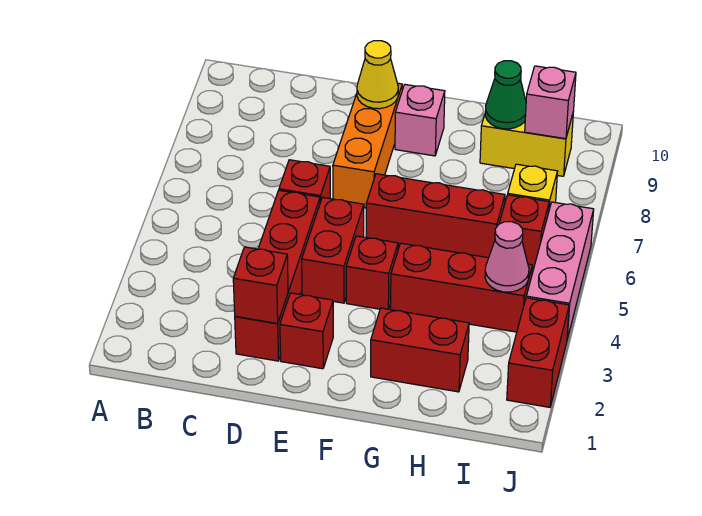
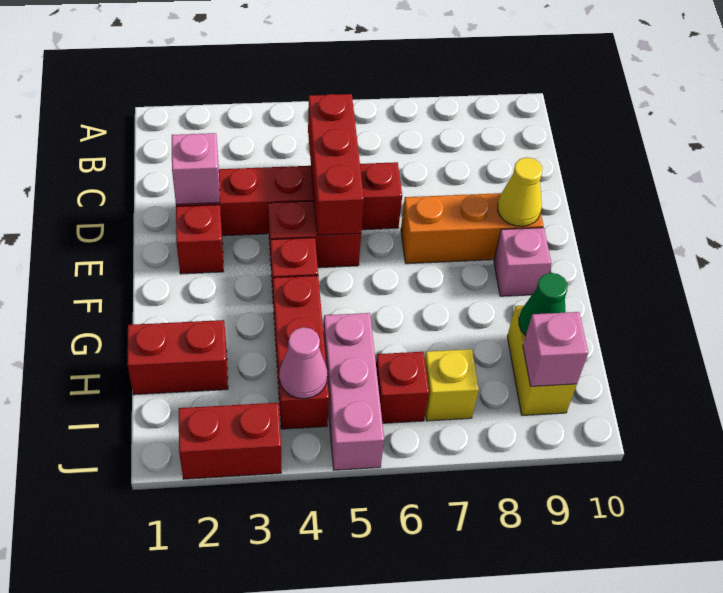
red brick D2 level 2 -> pink brick D2 level 2
red brick F6:H6 level 1 -> red brick C5:E5 level 2
red brick G2:H2 level 1 -> red brick H1:H2 level 1
pink brick J4:J6 level 1 -> pink brick H5:J5 level 1

